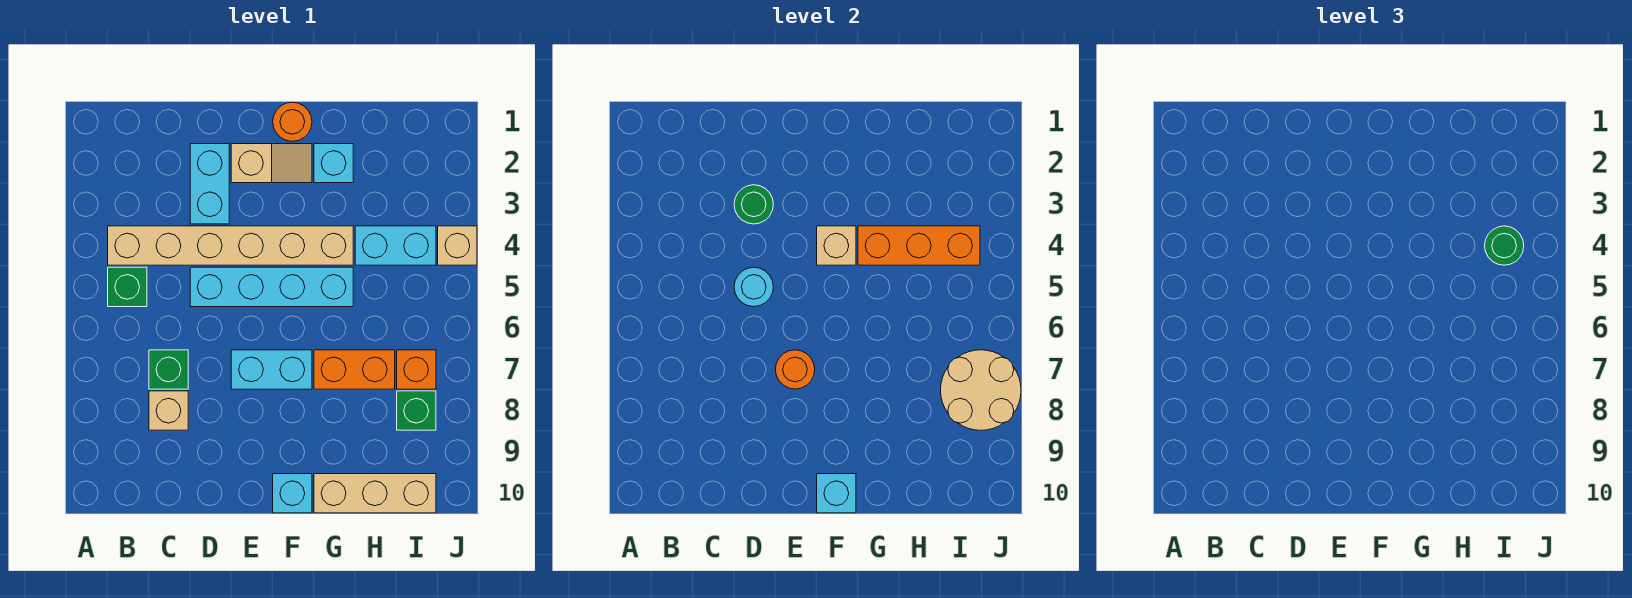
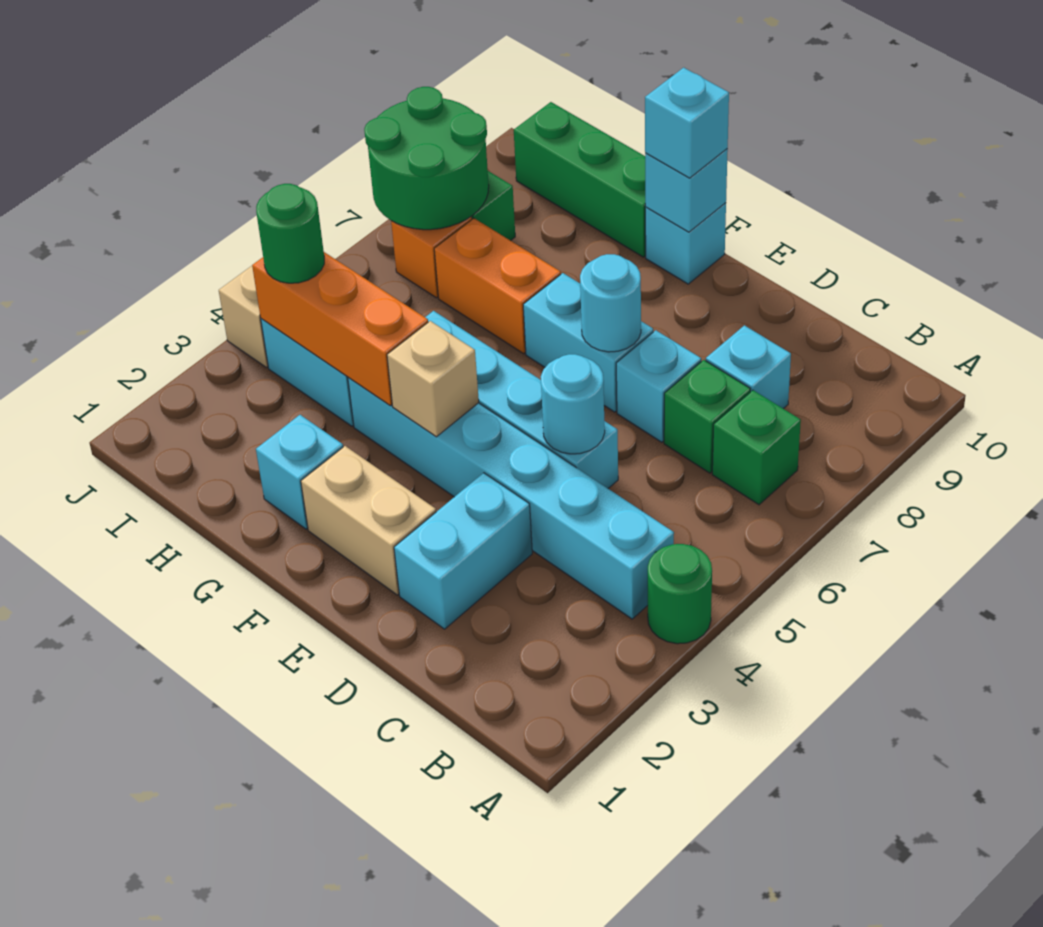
tan brick B4:G4 level 1 -> cyan brick B4:G4 level 1
green brick B5 level 1 -> green brick B7 level 1
tan brick C8 level 1 -> cyan brick C8 level 1
green round brick D3 level 2 -> green round brick A4 level 1
none -> cyan brick D7 level 1
tan slope E2:F2 level 1 top E -> tan brick E2:F2 level 1
orange round brick E7 level 2 -> cyan round brick E7 level 2
orange round brick F1 level 1 -> none
none -> cyan brick F10 level 3
tan brick G10:I10 level 1 -> green brick G10:I10 level 1
tan round brick I7:J8 level 2 -> green round brick I7:J8 level 2

